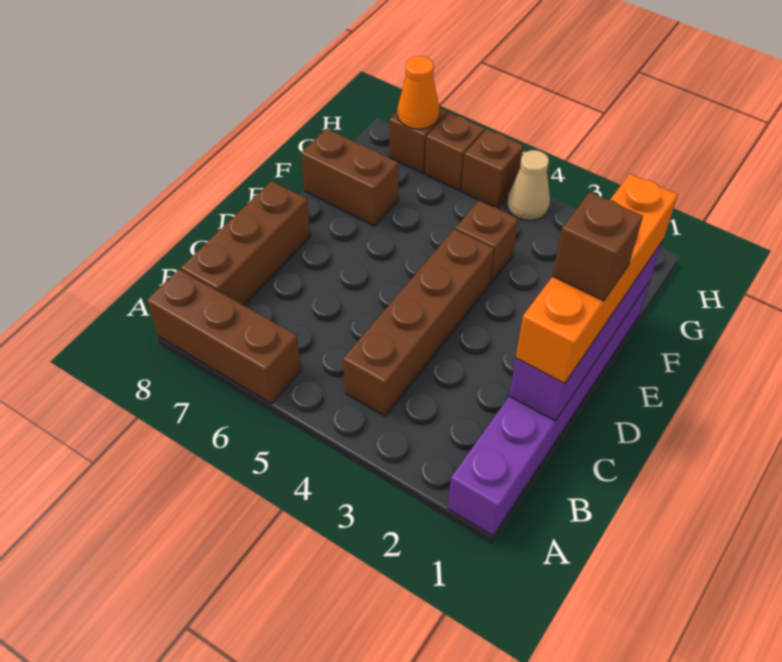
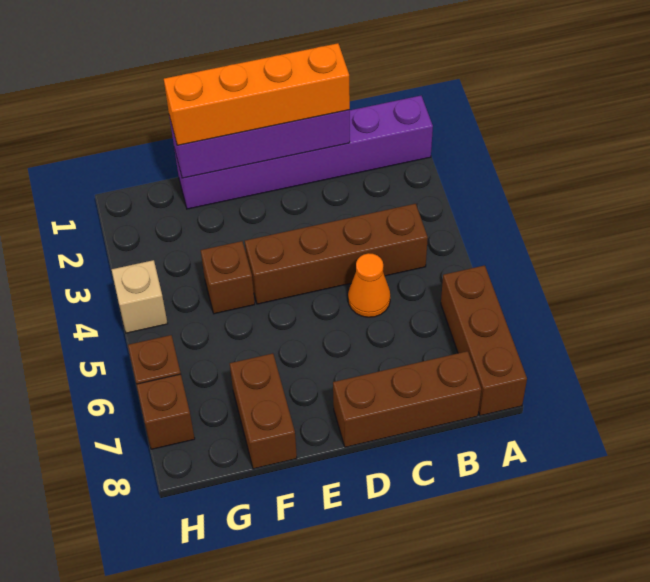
brown brick D1 level 4 -> none
tan cone H4 level 1 -> tan brick H4 level 1
brown brick H5 level 1 -> none
orange cone H7 level 2 -> orange cone C5 level 1

